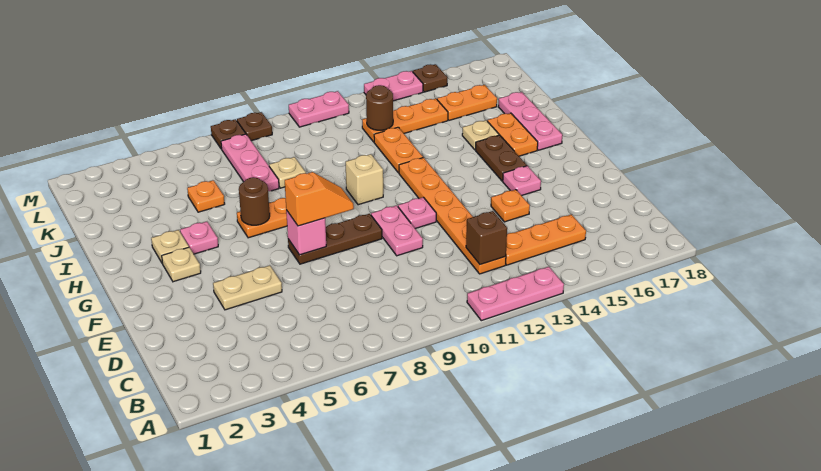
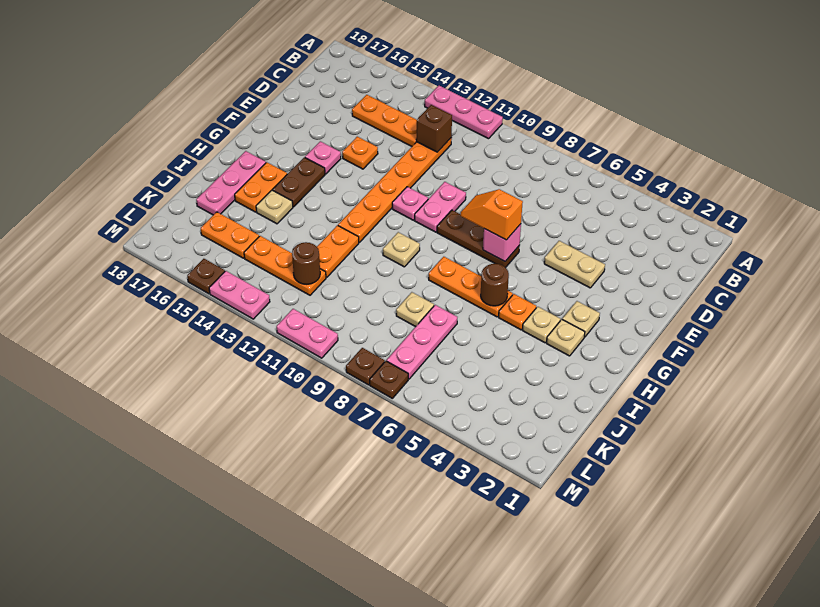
pink plate H4 level 1 -> tan plate H4 level 1
tan brick H10 level 1 -> tan plate H10 level 1
orange plate J5 level 1 -> orange plate H5 level 1

